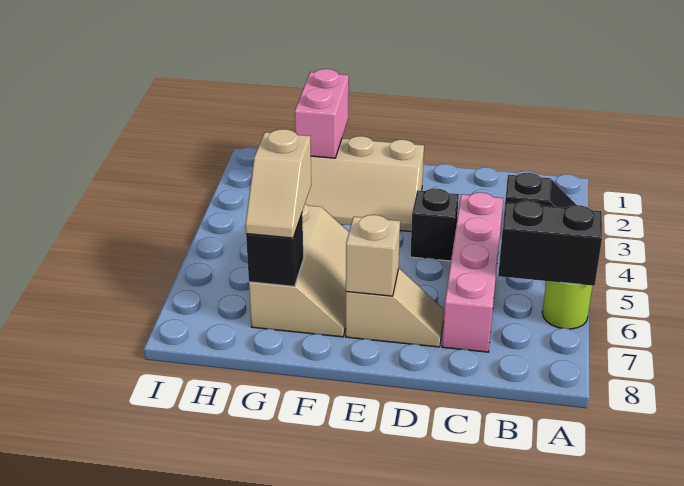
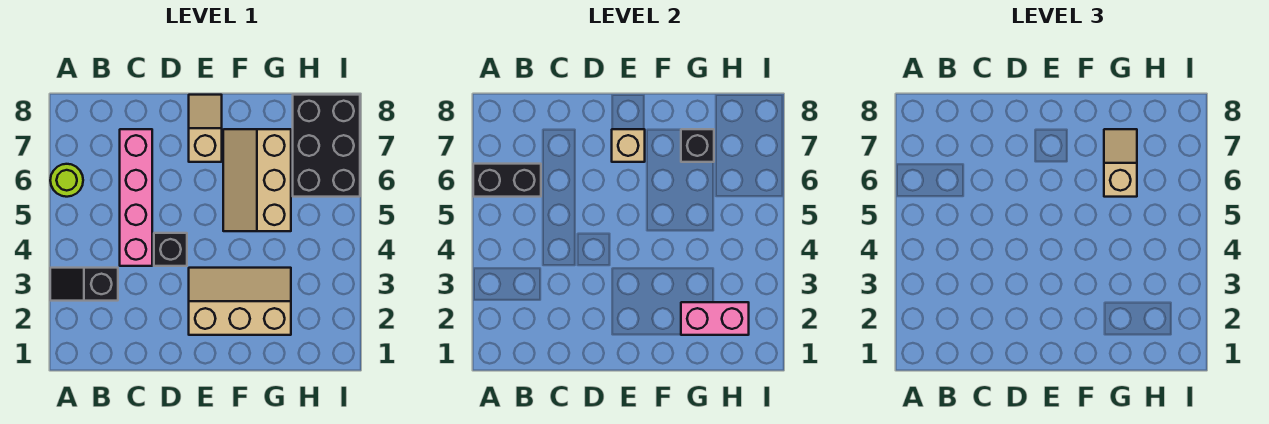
tan slope D7:E7 level 1 top E -> tan slope E7:E8 level 1 top 7
pink brick G1:G2 level 2 -> pink brick G2:H2 level 2
none -> black brick H6:I8 level 1

